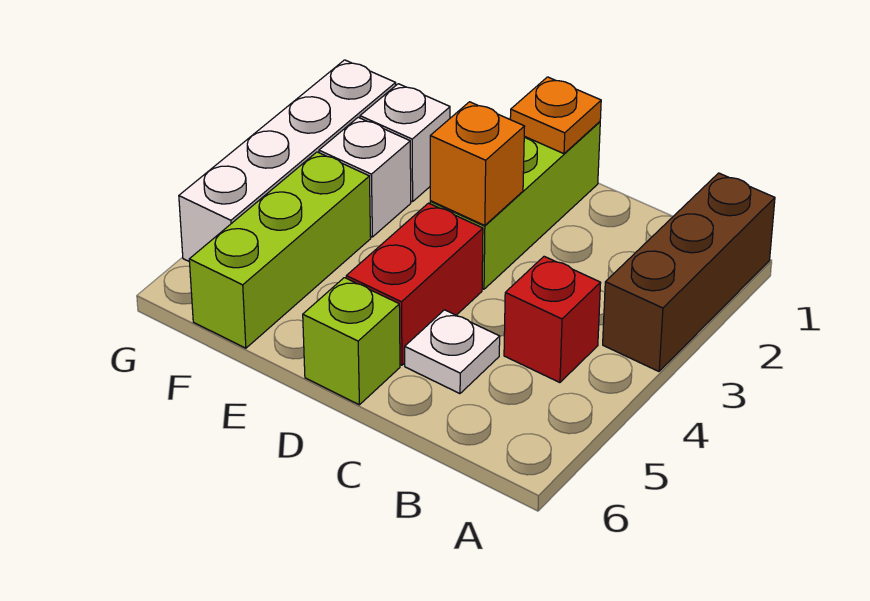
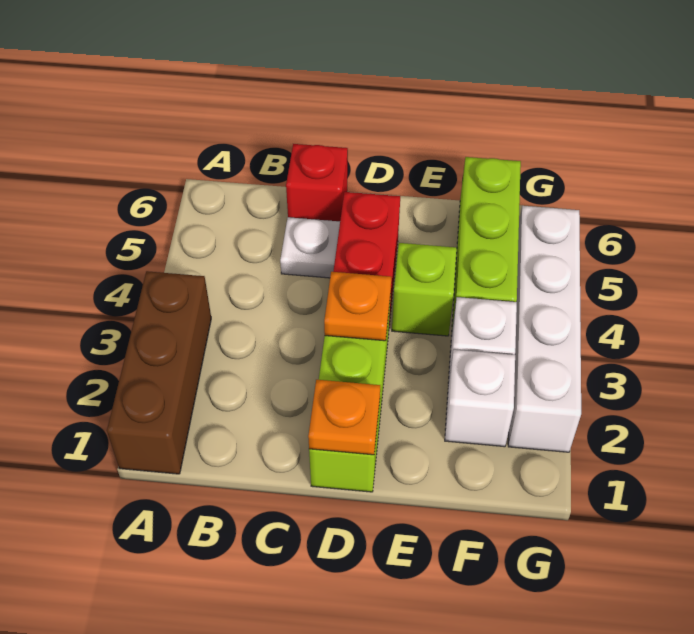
red brick B4 level 1 -> red brick C6 level 1
orange brick D3 level 2 -> orange plate D3 level 2
lime brick D6 level 1 -> lime brick E4 level 1

